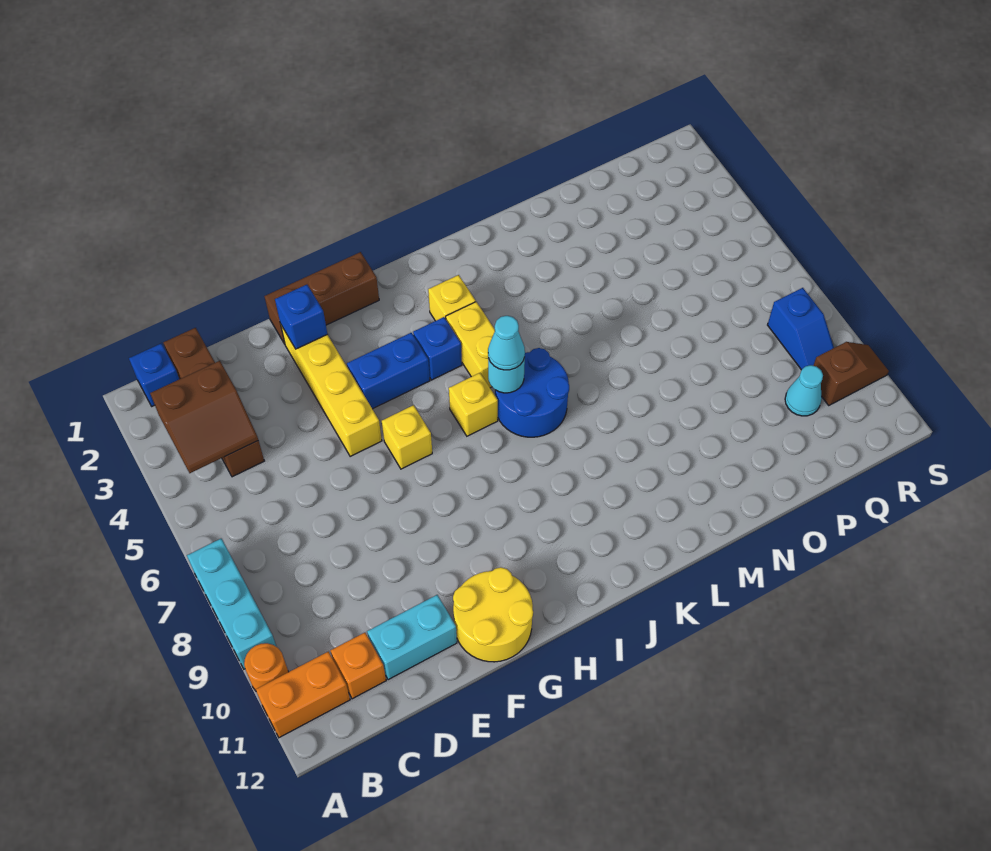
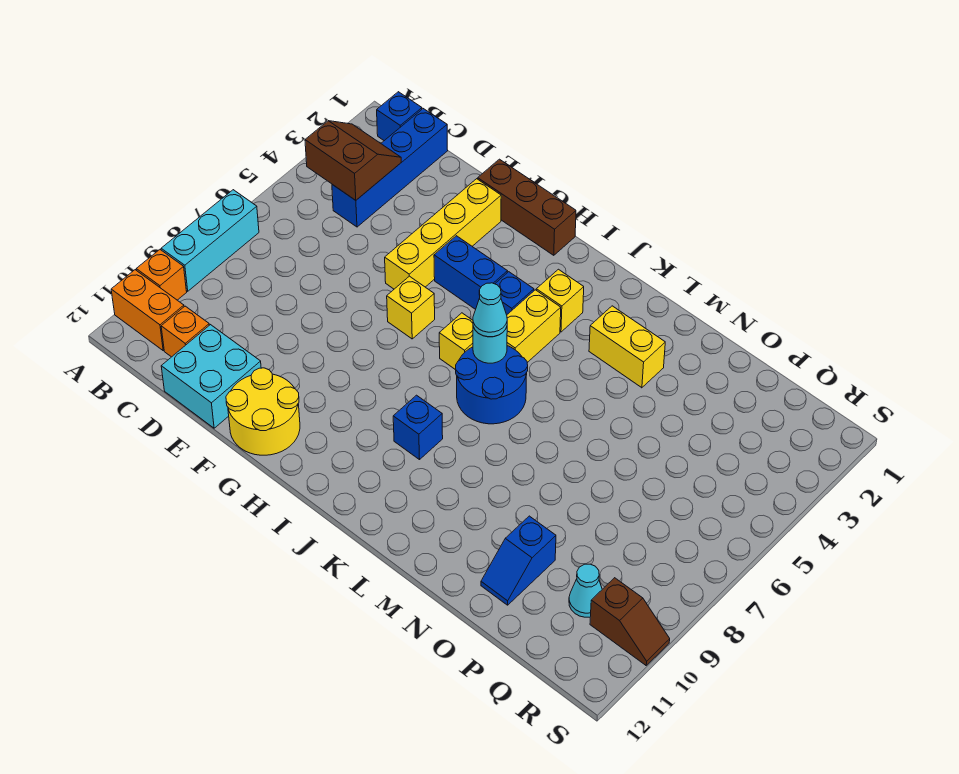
orange round brick A10 level 1 -> orange brick A10 level 1
brown slope B3:C4 level 2 top 3 -> brown slope B3:C4 level 2 top 4
brown brick C1:C4 level 1 -> blue brick C1:C4 level 1
cyan brick D11:E11 level 1 -> cyan brick D11:E12 level 1
blue brick F2 level 2 -> blue brick J9 level 1
none -> yellow brick L3:M3 level 1
blue slope R8:R9 level 1 top 8 -> blue slope O10:O11 level 1 top 10

